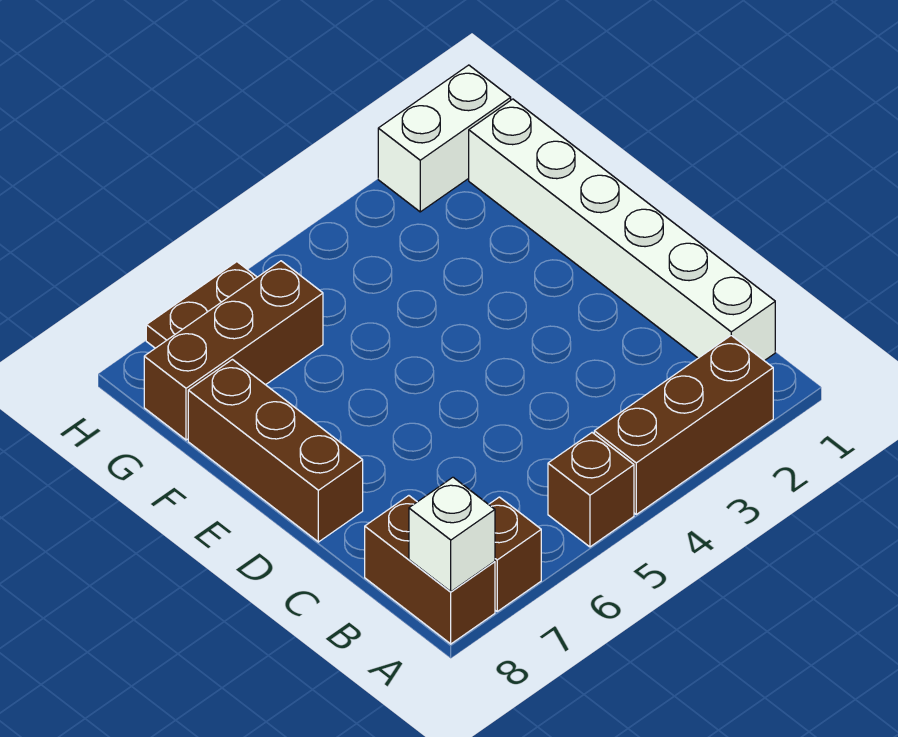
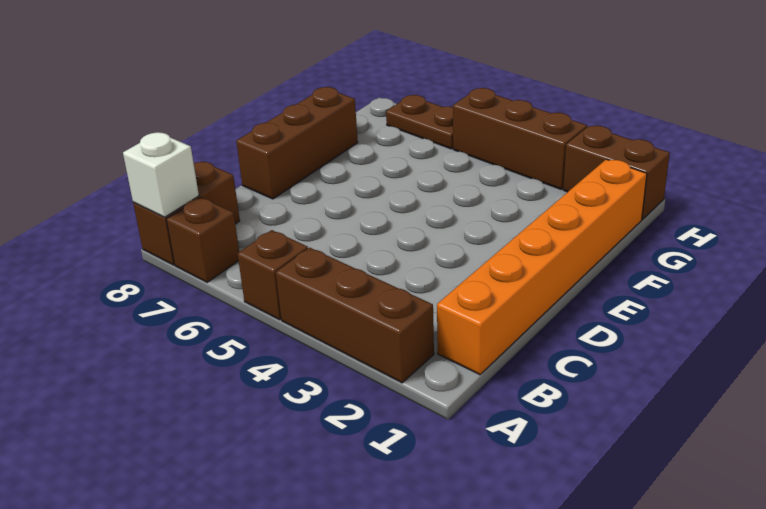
white brick B1:G1 level 1 -> orange brick B1:G1 level 1
brown brick G6:G8 level 1 -> brown brick H3:H5 level 1
white brick H1:H2 level 1 -> brown brick H1:H2 level 1

